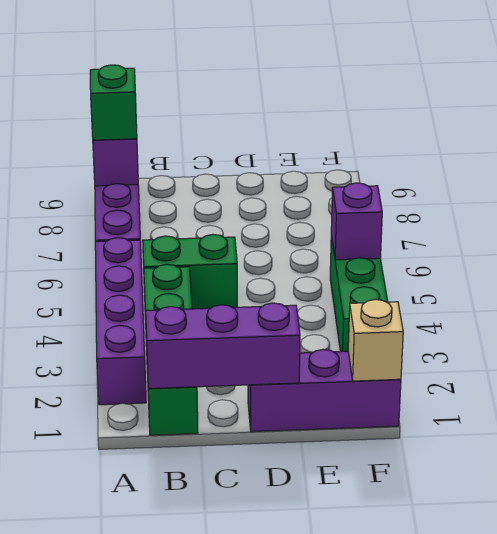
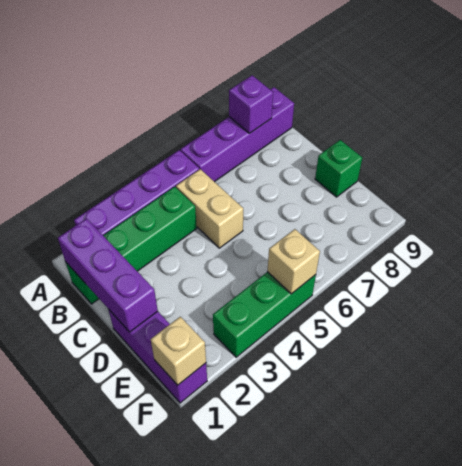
green brick A8 level 3 -> green brick D9 level 1
green brick B5:C5 level 1 -> tan brick B5:C5 level 1
purple brick F5 level 2 -> tan brick F5 level 2

